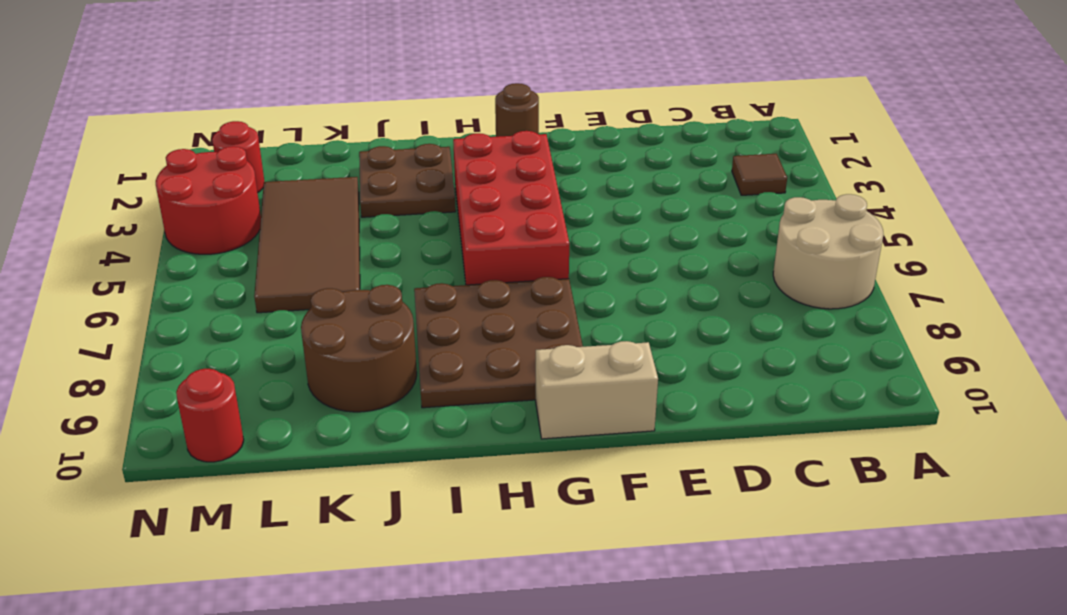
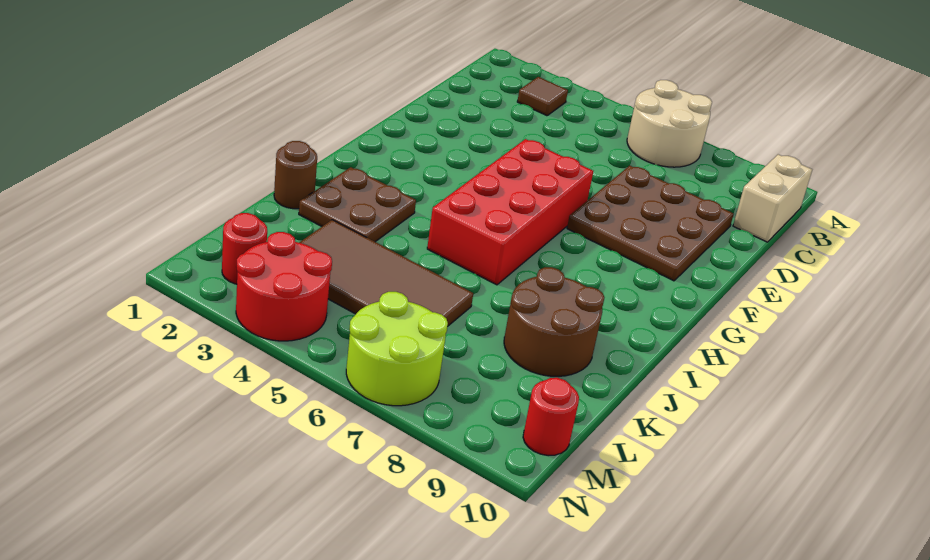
tan brick F10:G10 level 1 -> tan brick B10:C10 level 1
brown round brick G1 level 1 -> brown round brick J1 level 1
red brick G3:H6 level 1 -> red brick F5:I6 level 1
brown plate G7:I9 level 1 -> brown plate D7:F9 level 1
none -> lime round brick M6:N7 level 1

